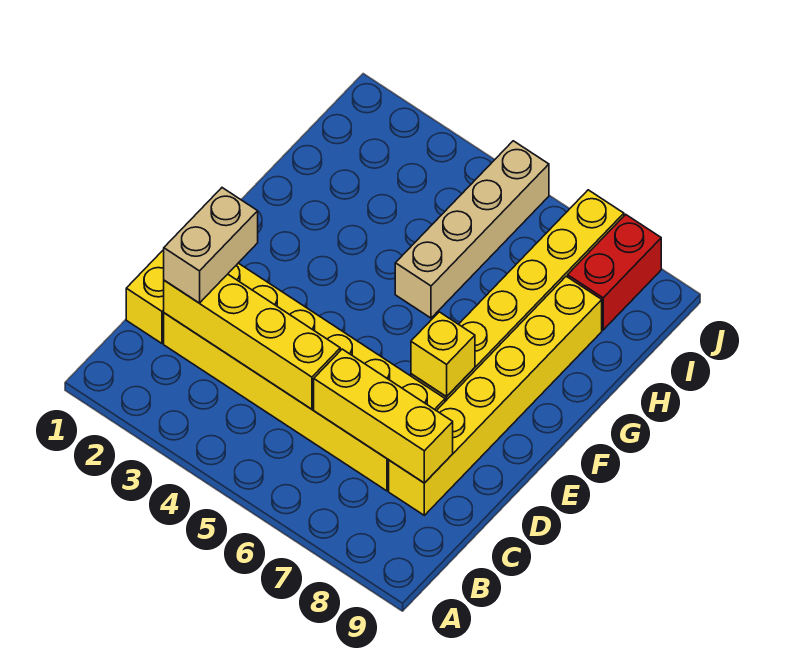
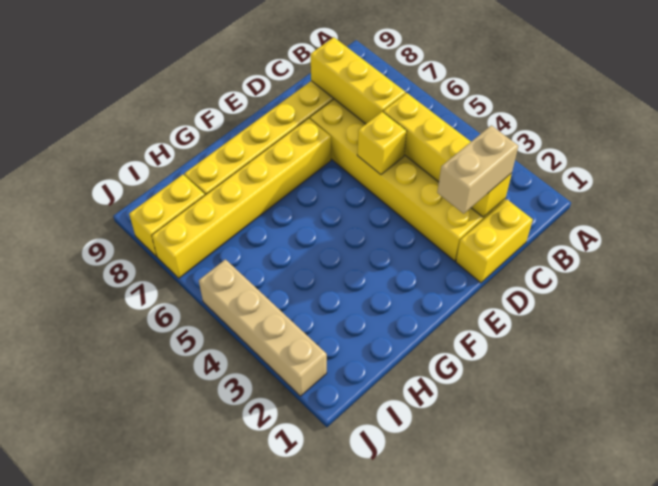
yellow brick E7 level 2 -> yellow brick D5 level 2
tan brick G5:J5 level 1 -> tan brick J2:J5 level 1
red brick I8:J8 level 1 -> yellow brick I8:J8 level 1

